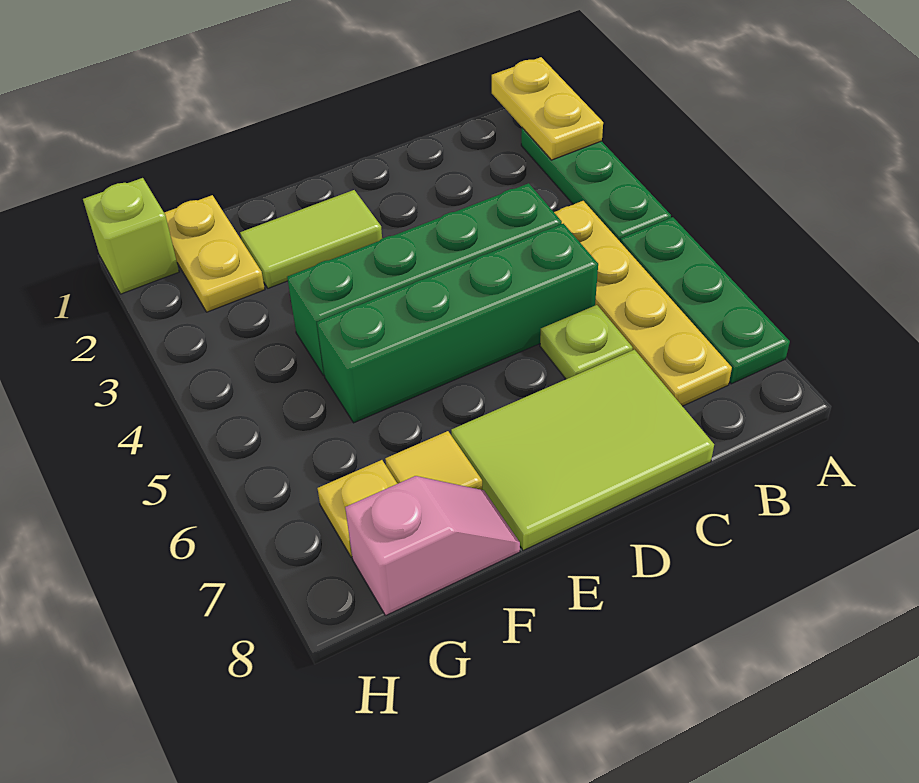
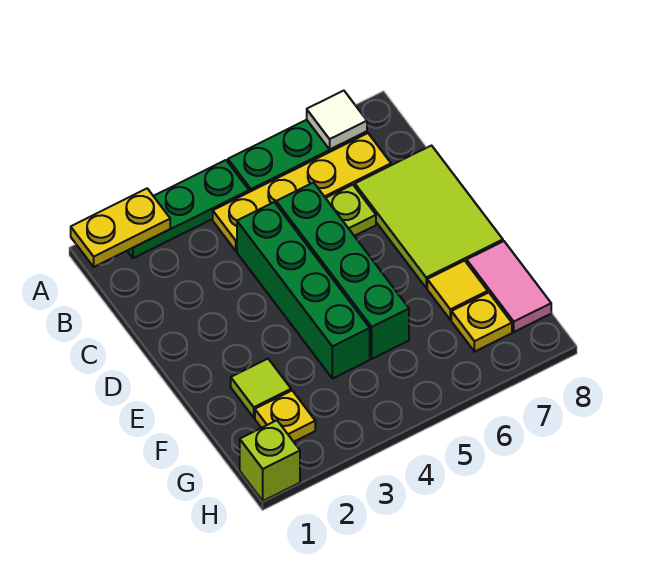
none -> white tile A7 level 2
lime tile E2:F2 level 1 -> lime tile F2 level 1
pink slope F8:G8 level 1 top G -> pink tile F8:G8 level 1
yellow plate G1:G2 level 1 -> yellow plate G2 level 1

